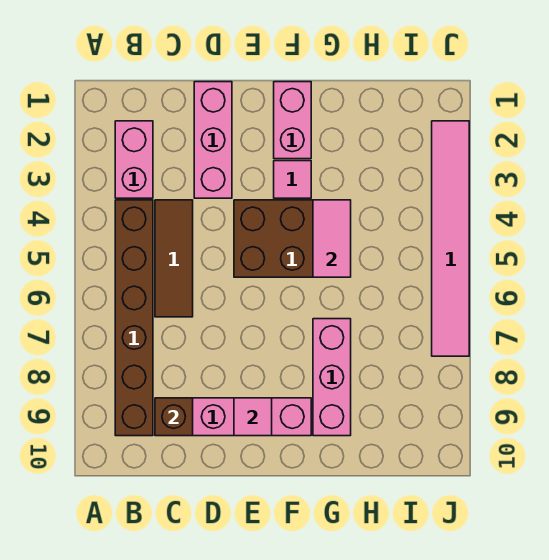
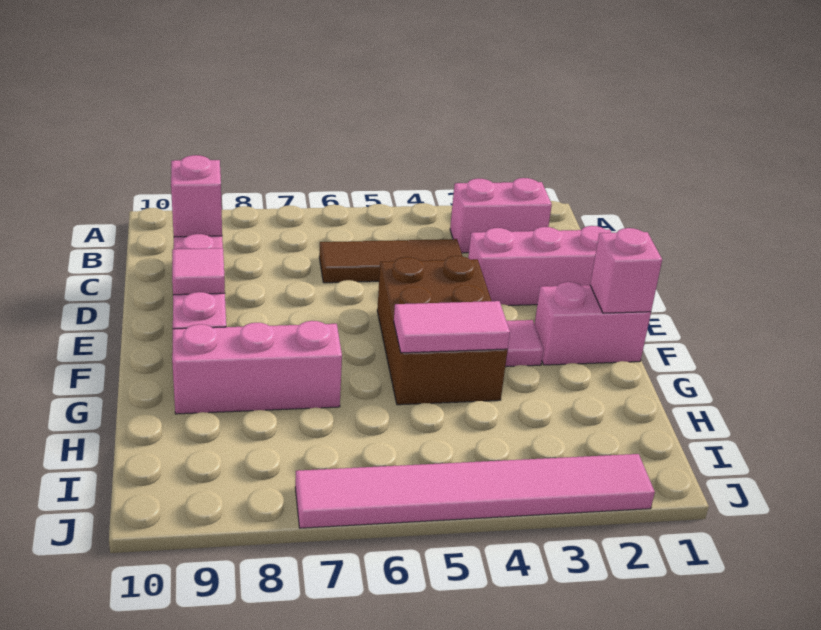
brown brick B4:B9 level 1 -> none
brown brick C9 level 2 -> pink brick C9 level 2
none -> pink brick F1 level 2

